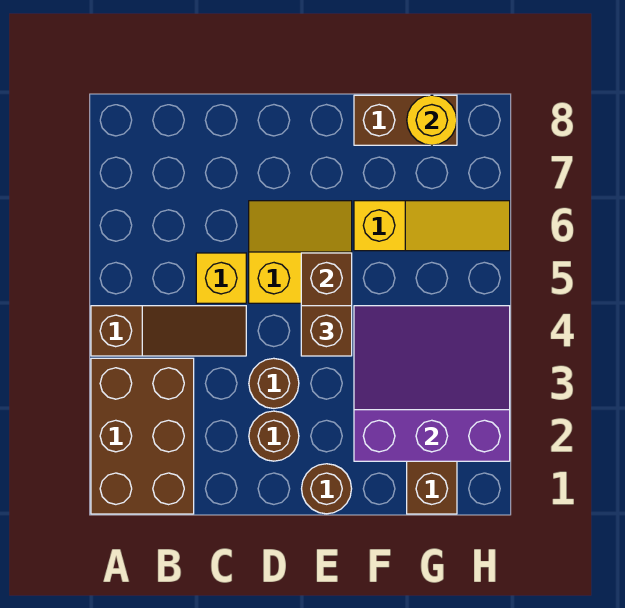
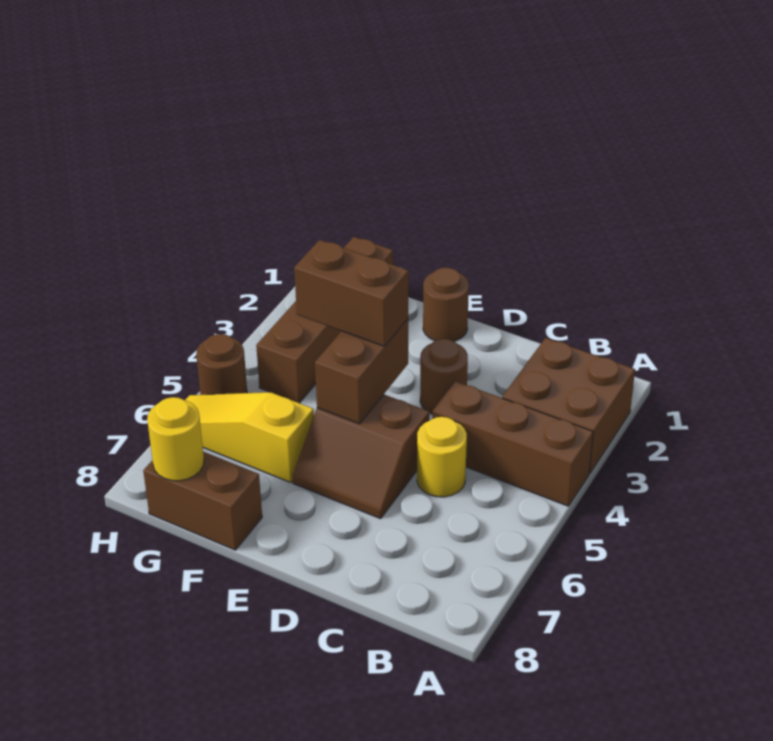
brown brick A1:B3 level 1 -> brown brick A2:B3 level 1
brown slope A4:C4 level 1 top A -> brown brick A4:C4 level 1
yellow brick C5 level 1 -> yellow round brick C5 level 1
brown round brick D2 level 1 -> brown round brick H5 level 1
yellow slope D5:E6 level 1 top 5 -> brown slope D5:E6 level 1 top 5
brown brick E4 level 3 -> brown brick E4:F4 level 3
purple slope F2:H4 level 2 top 2 -> none

